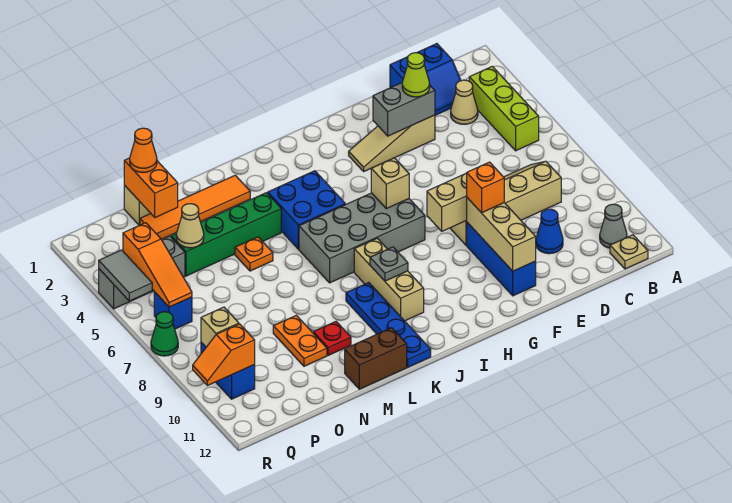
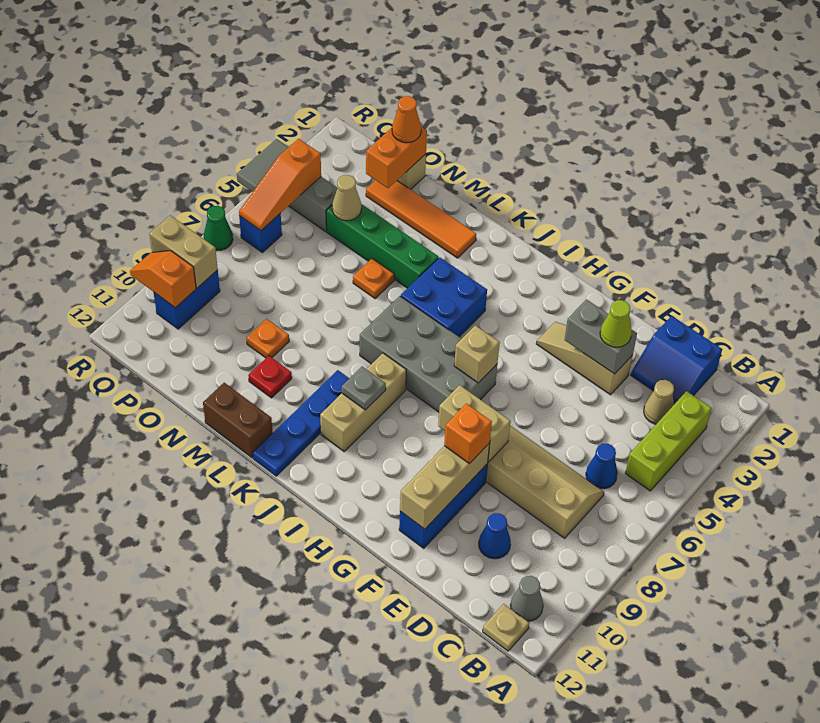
none -> blue cone C6 level 1
orange plate N9:N10 level 1 -> orange plate N9 level 1
tan brick Q9 level 2 -> tan brick Q9:R9 level 2

